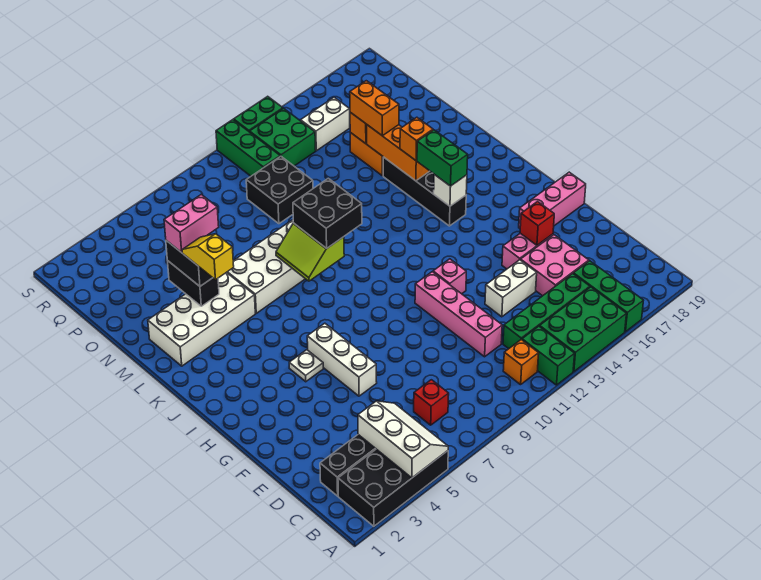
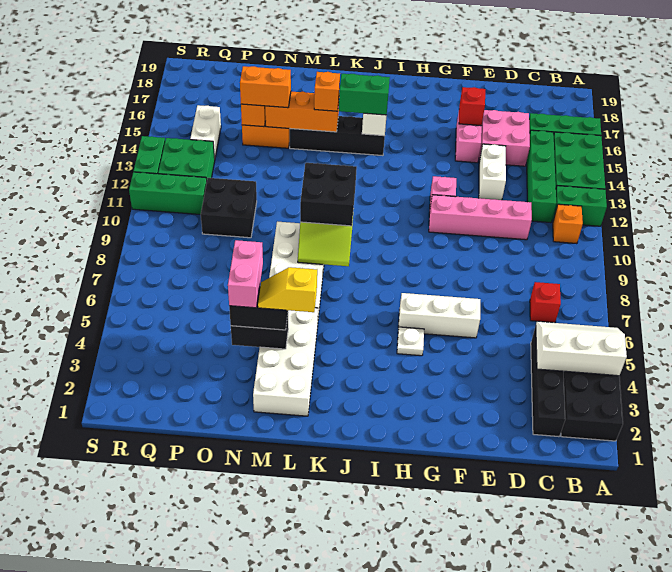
pink brick G17:G19 level 1 -> none

